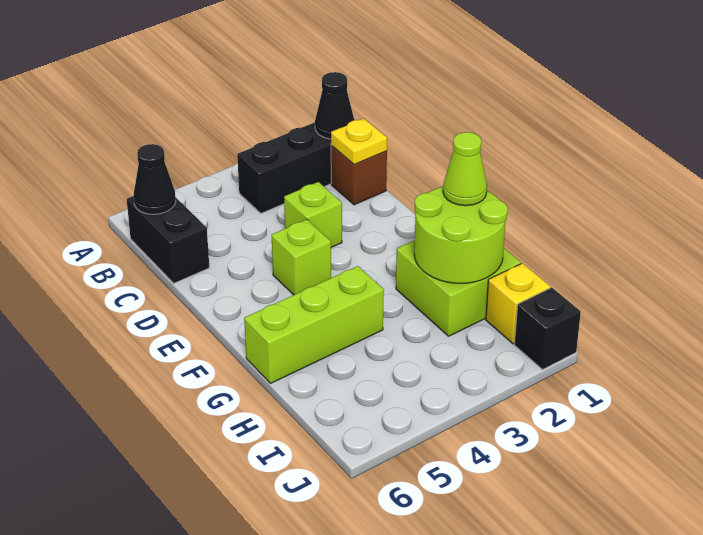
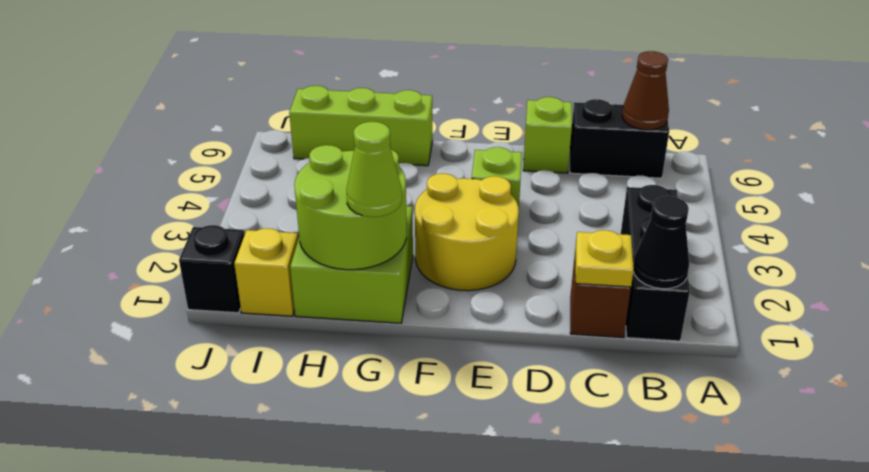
black cone B6 level 2 -> brown cone B6 level 2
lime brick D3 level 1 -> lime brick D6 level 1
none -> yellow round brick E2:F3 level 1
lime brick G4:G6 level 1 -> lime brick G6:I6 level 1

